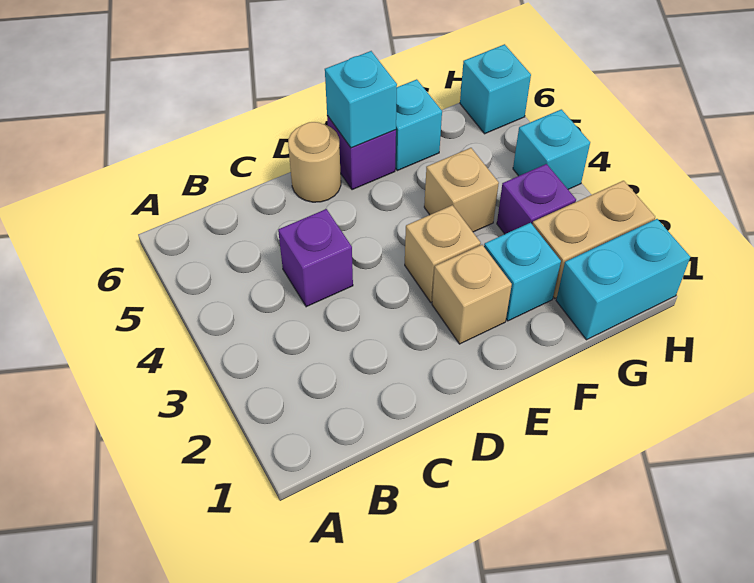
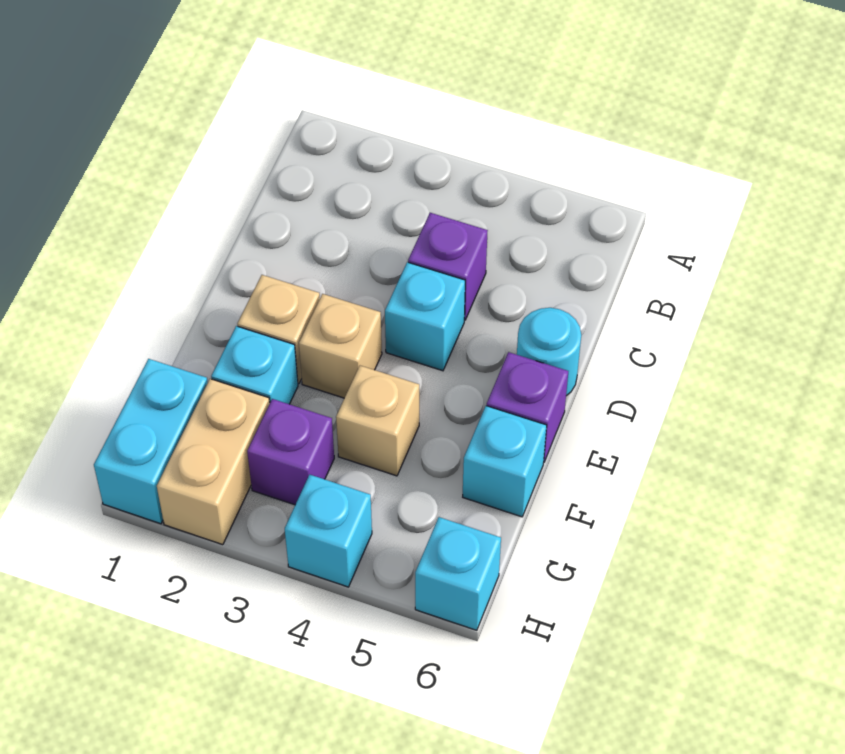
tan round brick D6 level 1 -> cyan round brick D6 level 1
cyan brick E6 level 2 -> cyan brick D4 level 1

